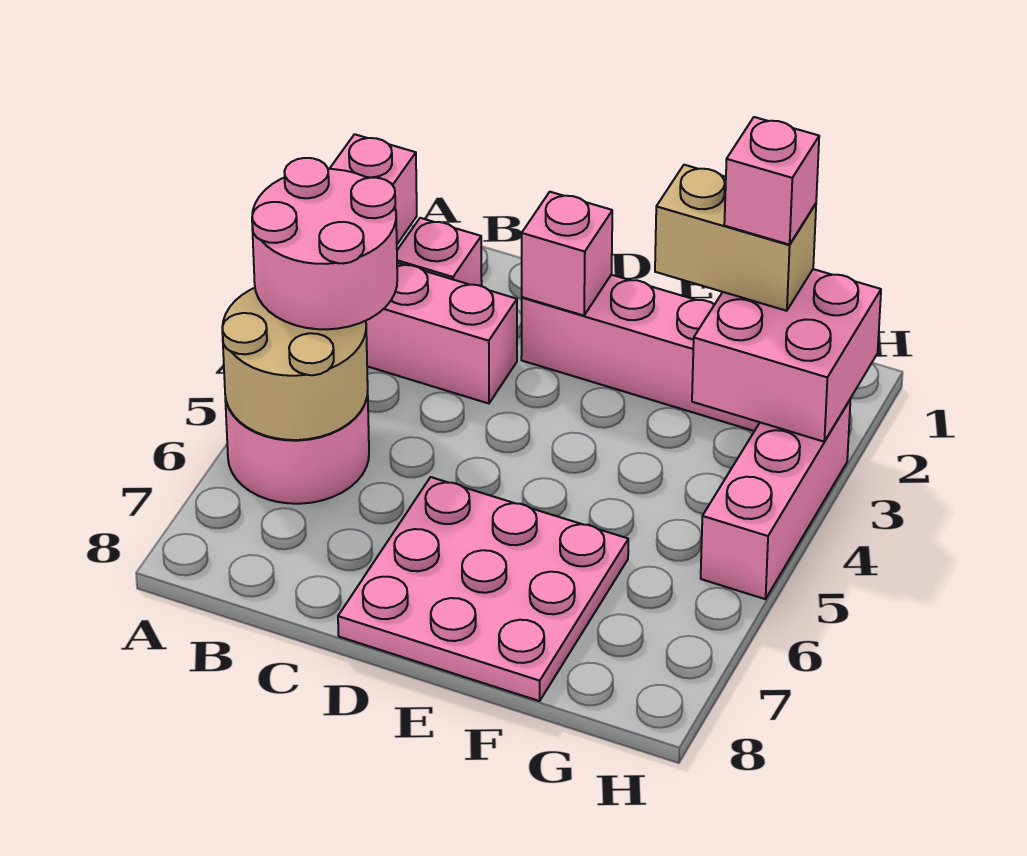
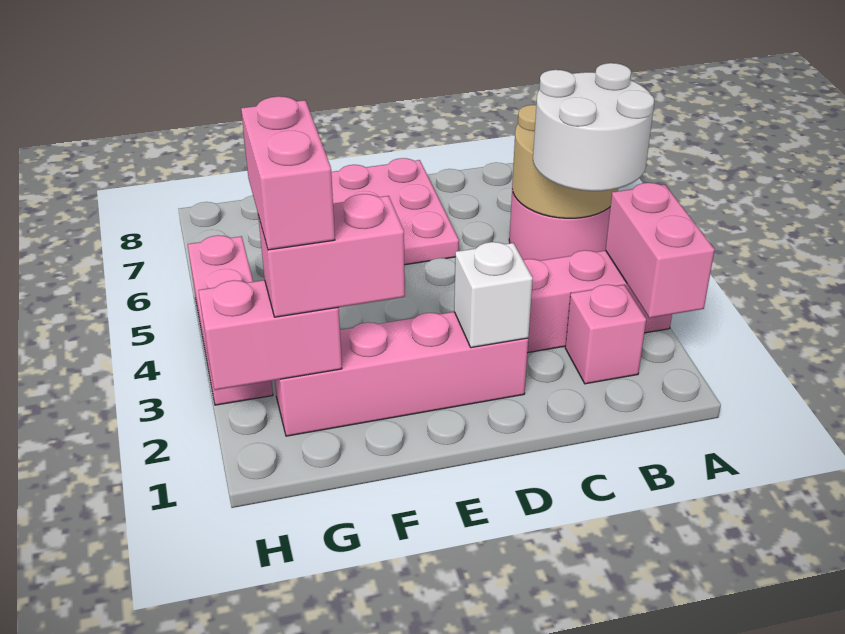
pink round brick A4:B5 level 3 -> white round brick A4:B5 level 3
pink brick D2 level 2 -> white brick D2 level 2
tan brick F2:G2 level 3 -> pink brick F2:G2 level 3
pink brick G2:H3 level 2 -> pink brick G2:H2 level 2
pink brick G2 level 4 -> pink brick G2:G3 level 4

